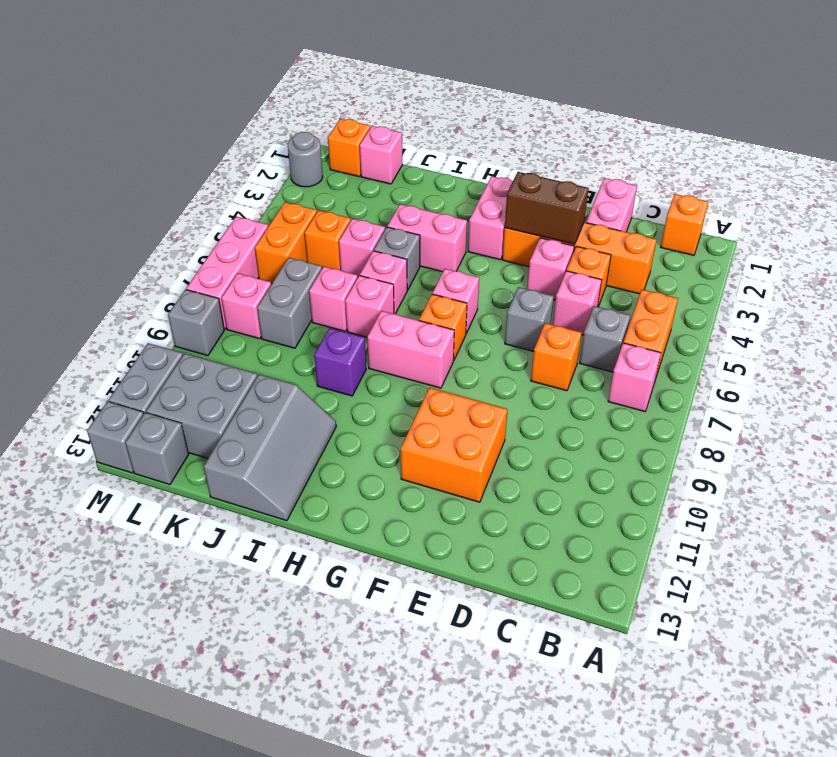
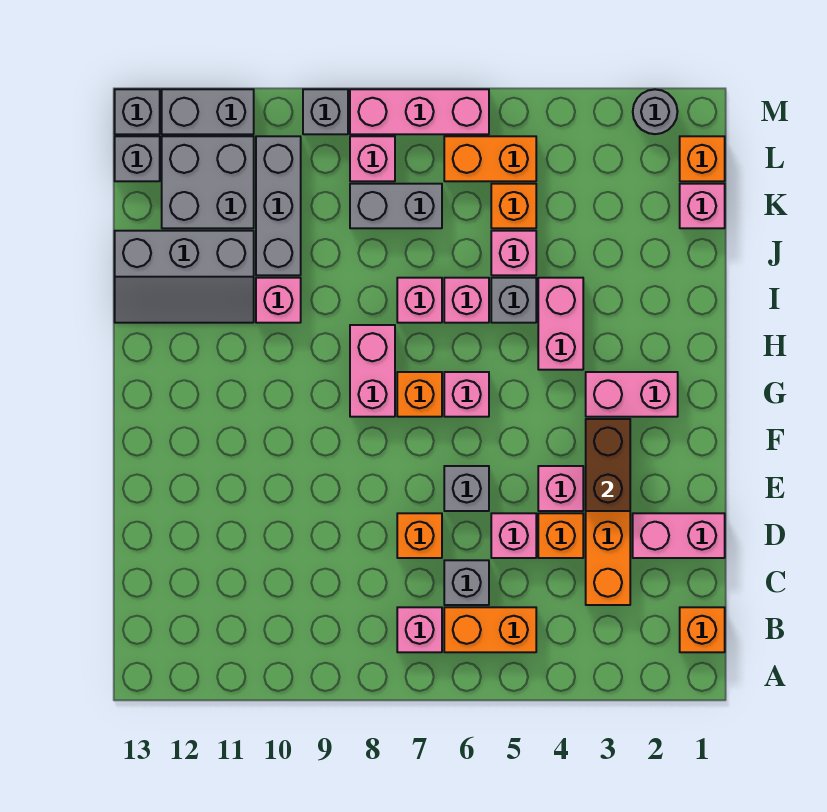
orange brick E10:F11 level 1 -> none
purple brick I9 level 1 -> none
pink brick J7 level 1 -> pink brick I10 level 1
none -> grey brick J10:L10 level 1

